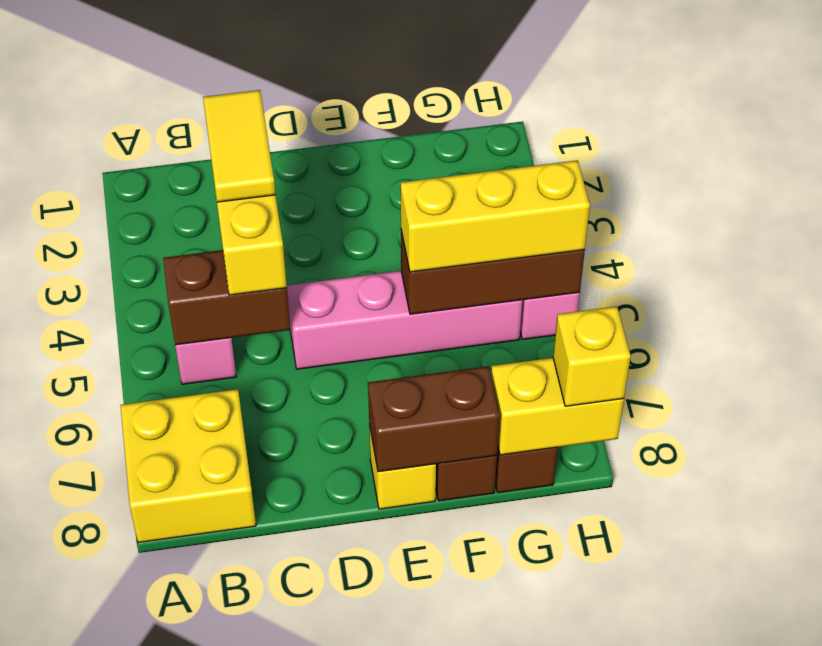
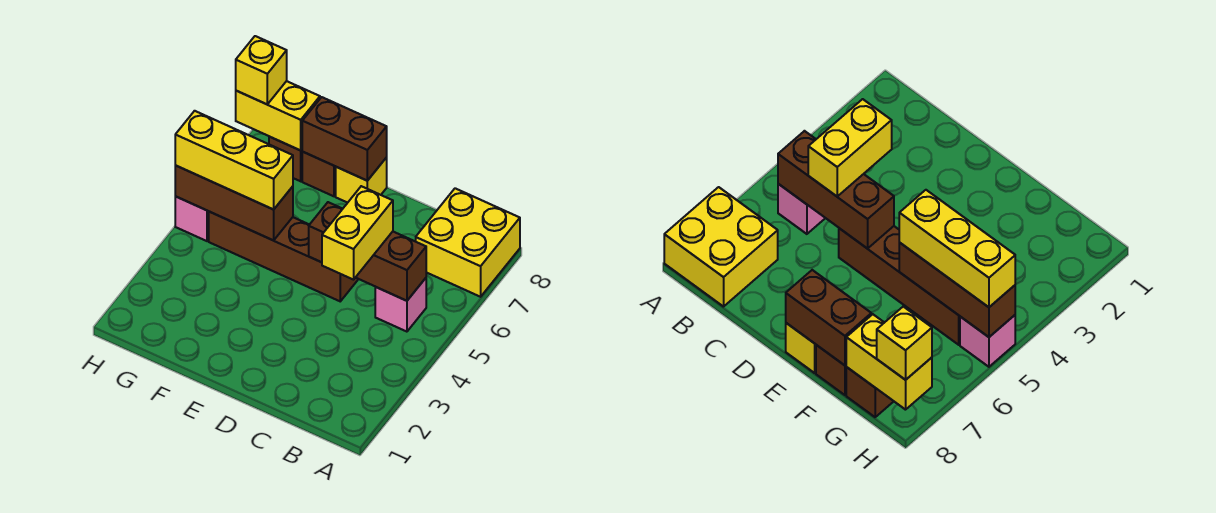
brown brick B5:C5 level 2 -> brown brick B5:D5 level 2
yellow tile C3:C4 level 4 -> none
pink brick D5:G5 level 1 -> brown brick D5:G5 level 1

